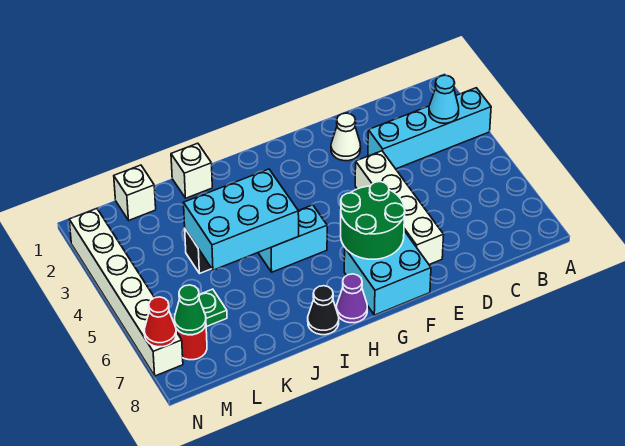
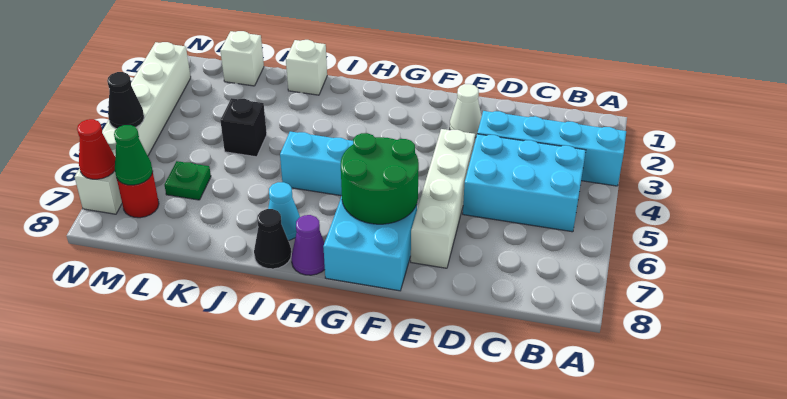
cyan cone B3 level 2 -> cyan cone I7 level 1
cyan brick I4:K5 level 2 -> cyan brick B4:D5 level 1
none -> black cone N5 level 2

